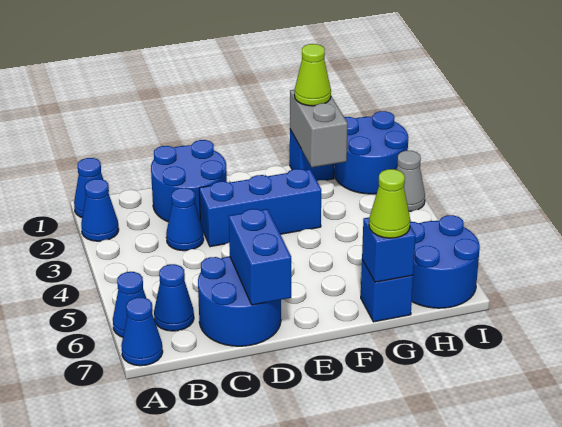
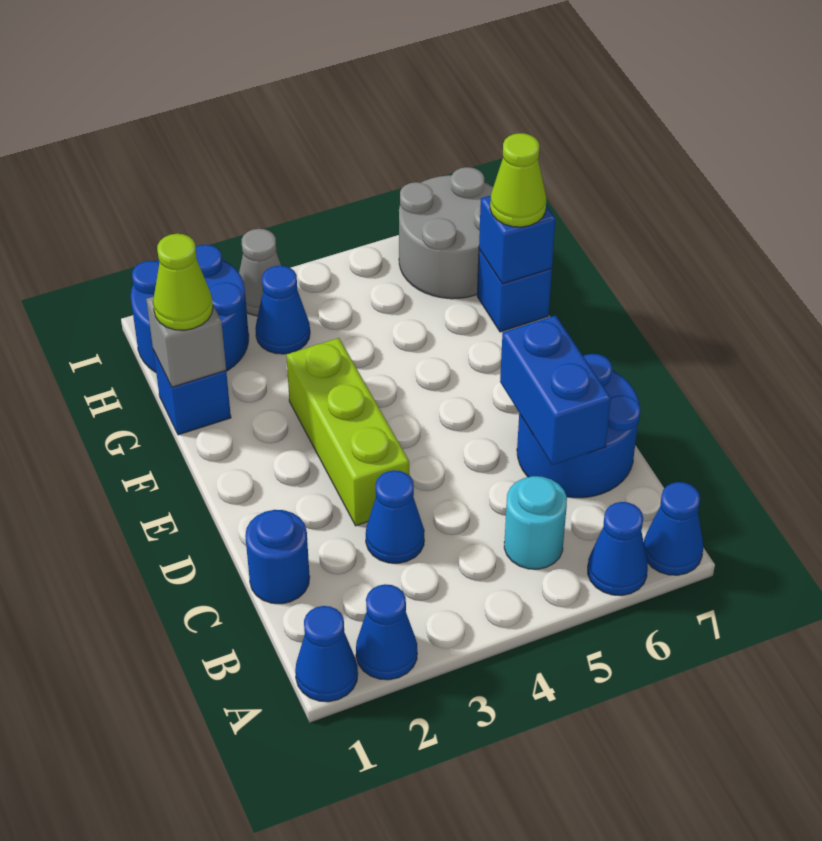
none -> cyan round brick B5 level 1
blue cone B6 level 1 -> blue cone H3 level 1
blue round brick C1:D2 level 1 -> blue round brick C1 level 1
blue brick D3:F3 level 1 -> lime brick D3:F3 level 1
blue brick D6:D7 level 2 -> blue brick C6:D6 level 2
grey brick G1:G2 level 2 -> grey brick G1 level 2
blue round brick H6:I7 level 1 -> grey round brick H6:I7 level 1

